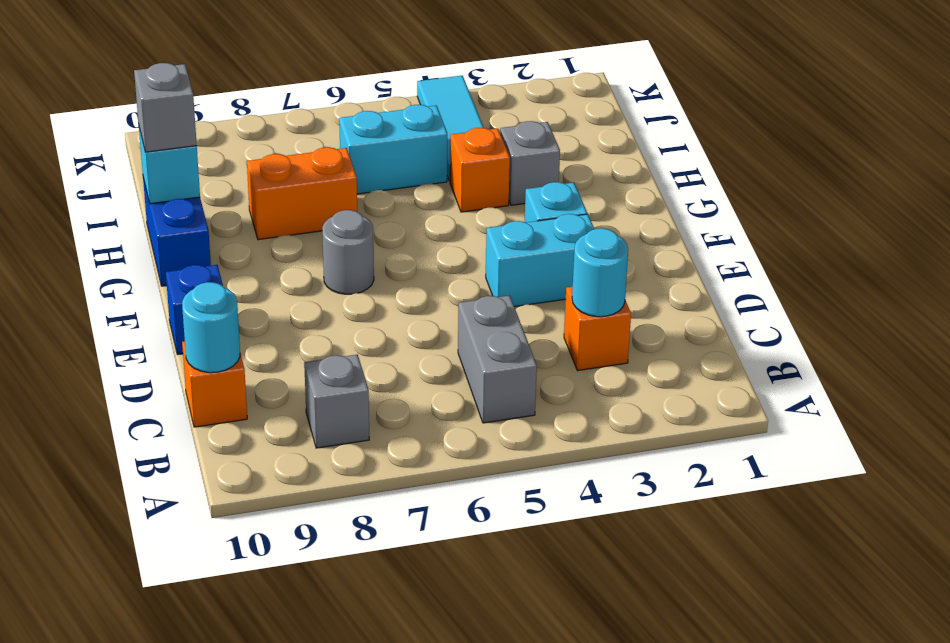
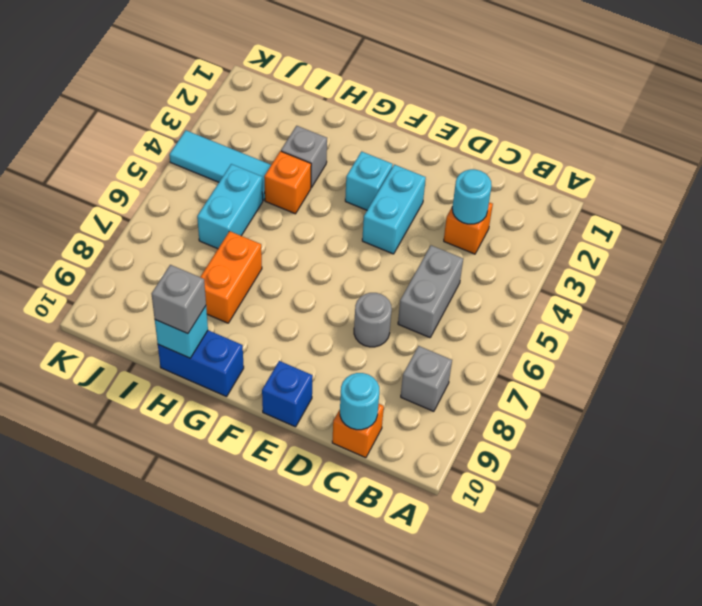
grey brick B5:C5 level 1 -> grey brick C5:C6 level 1
grey round brick F7 level 1 -> grey round brick D7 level 1

